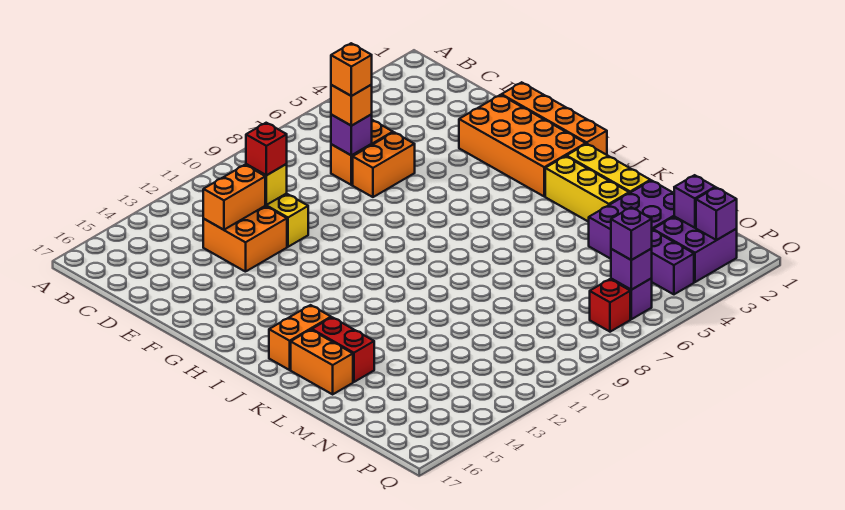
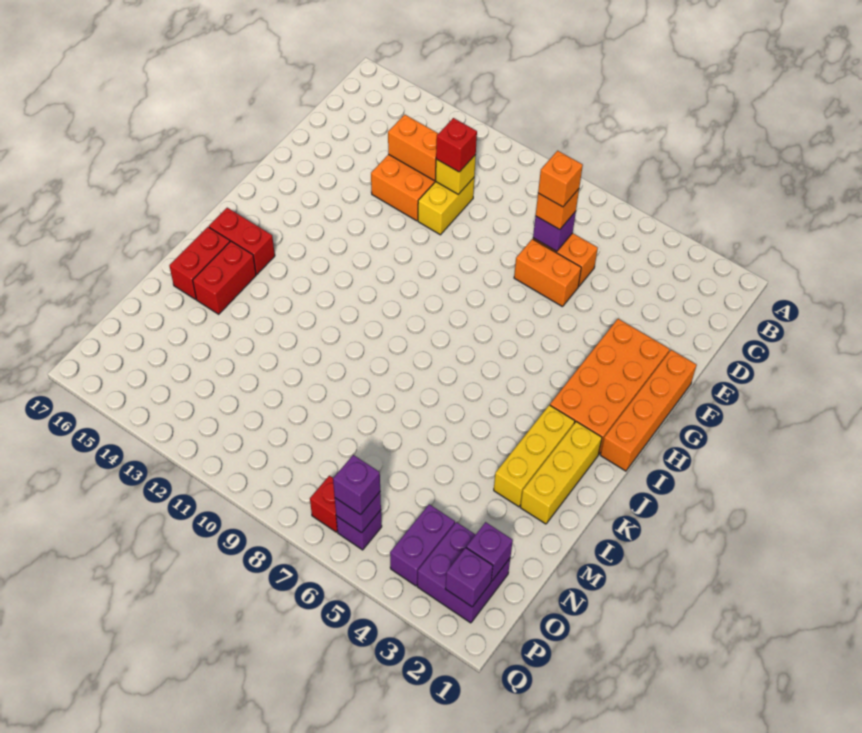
orange brick J15:J16 level 1 -> red brick J15:J16 level 1
orange brick K16:L16 level 1 -> red brick K16:L16 level 1
purple brick M2:N4 level 1 -> none

